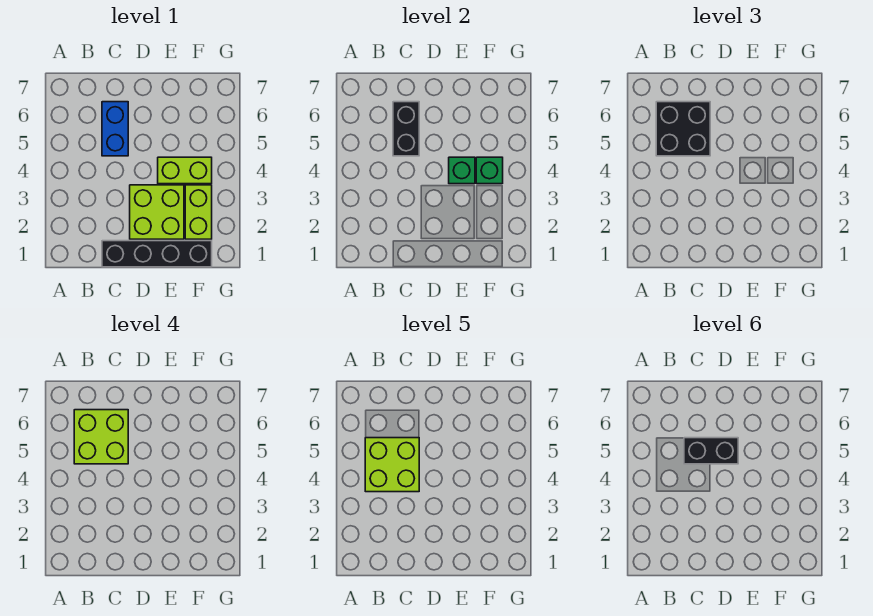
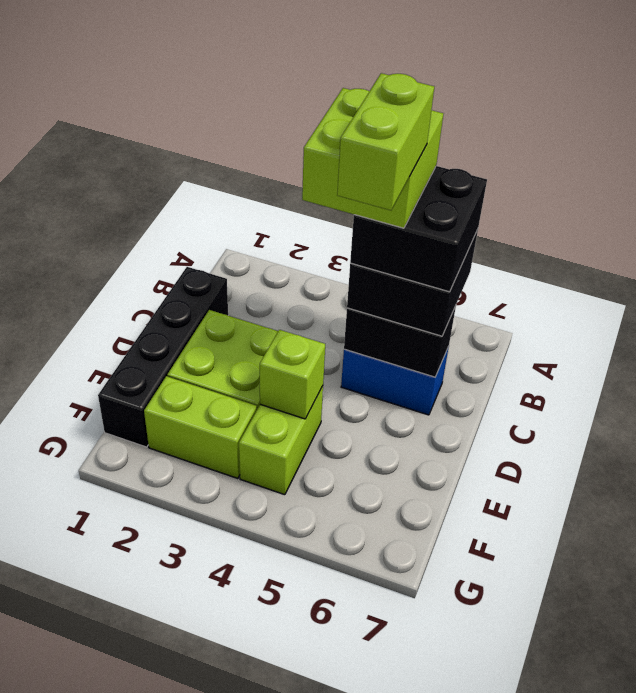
lime brick B5:C6 level 4 -> black brick B5:C6 level 4
black brick C5:D5 level 6 -> lime brick C5:D5 level 6
green brick E4 level 2 -> lime brick E4 level 2
green brick F4 level 2 -> none

